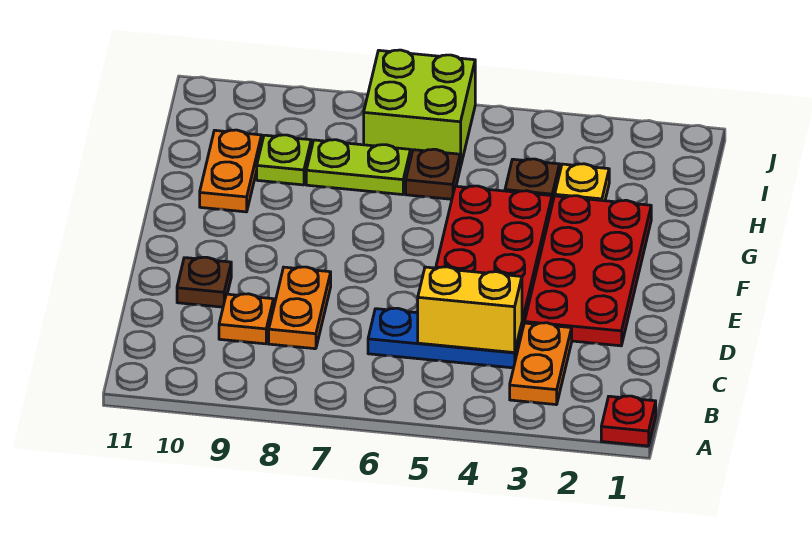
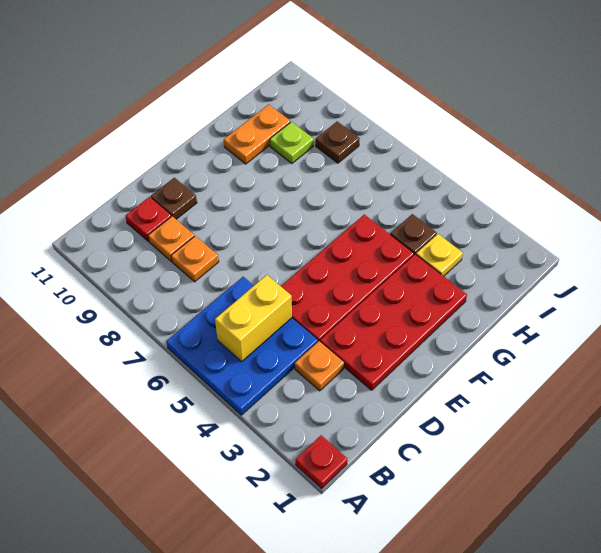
orange plate B3:C3 level 1 -> orange plate C3 level 1
blue plate C4:C6 level 1 -> blue plate A4:C6 level 1
yellow brick C4:C5 level 2 -> yellow brick B5:C5 level 2
orange plate C8:D8 level 1 -> orange plate C8 level 1
none -> red plate C10 level 1
brown plate H6 level 1 -> brown plate I8 level 1
lime plate H7:H8 level 1 -> none
lime brick I6:J7 level 1 -> none

